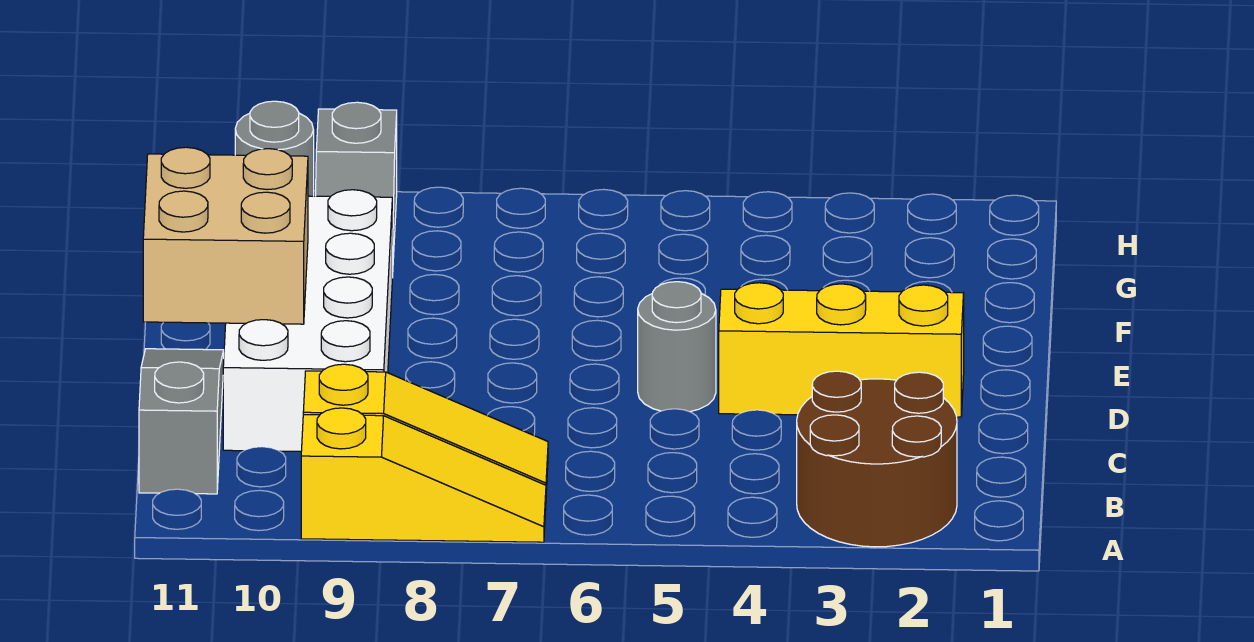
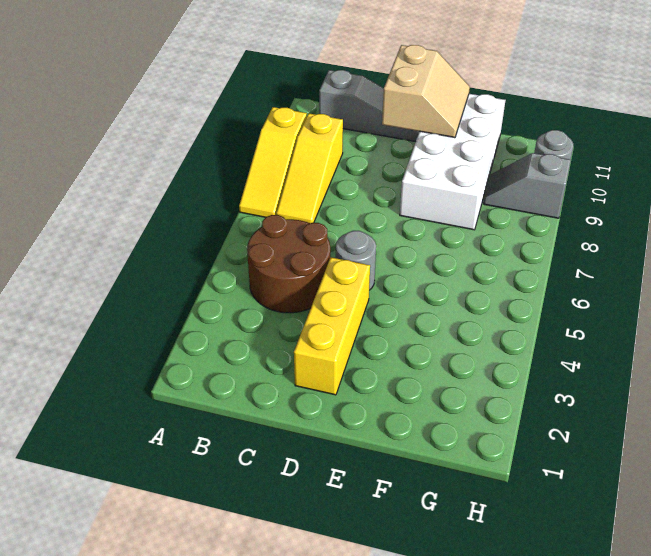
brown round brick A2:B3 level 1 -> brown round brick B4:C5 level 1
white brick C9:F10 level 1 -> white brick E8:F11 level 1
tan brick D10:E11 level 2 -> tan slope D10:E11 level 2 top D

